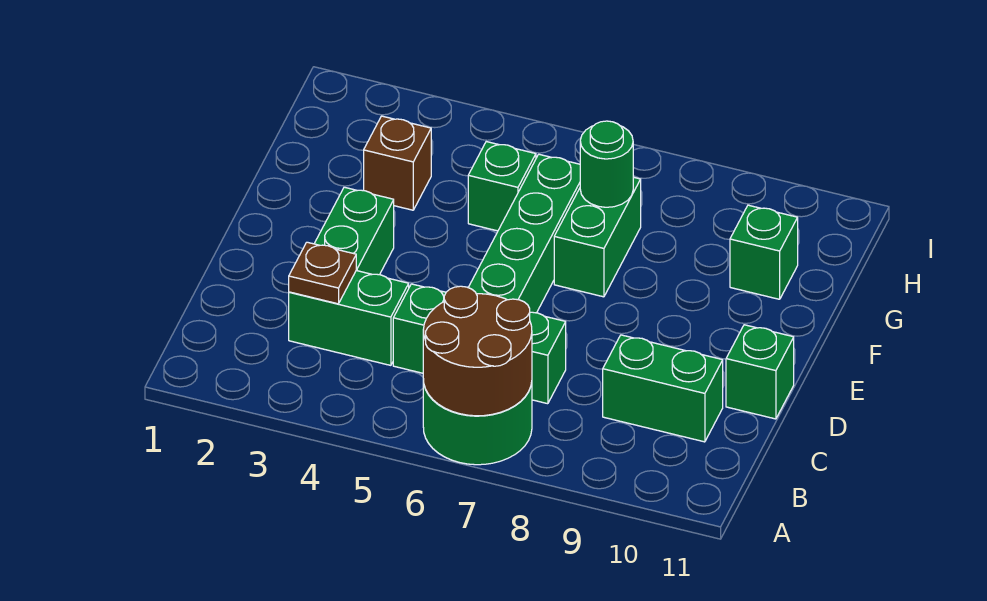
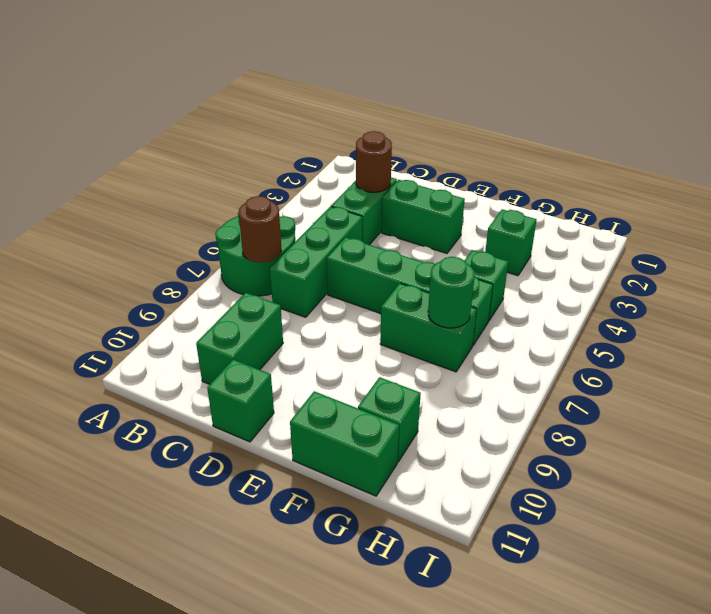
brown round brick A6:B7 level 2 -> brown round brick B7 level 2
brown plate C3 level 2 -> brown round brick C3 level 2
none -> green brick F11:G11 level 1
brown brick G3 level 1 -> green brick G3 level 1

